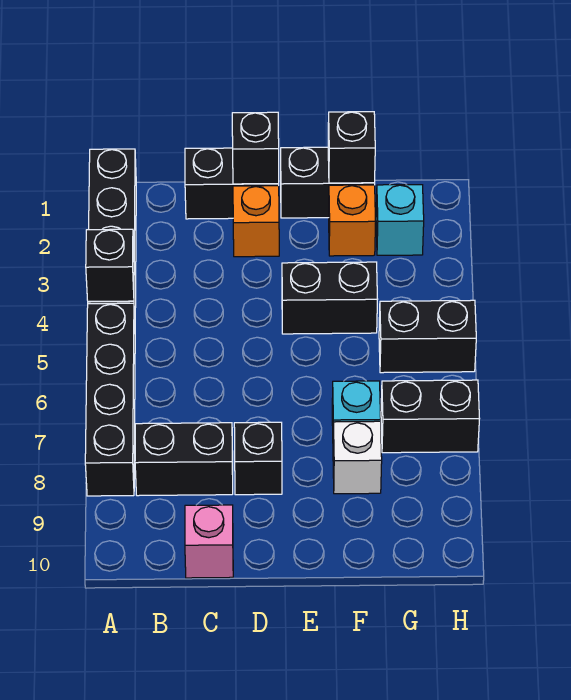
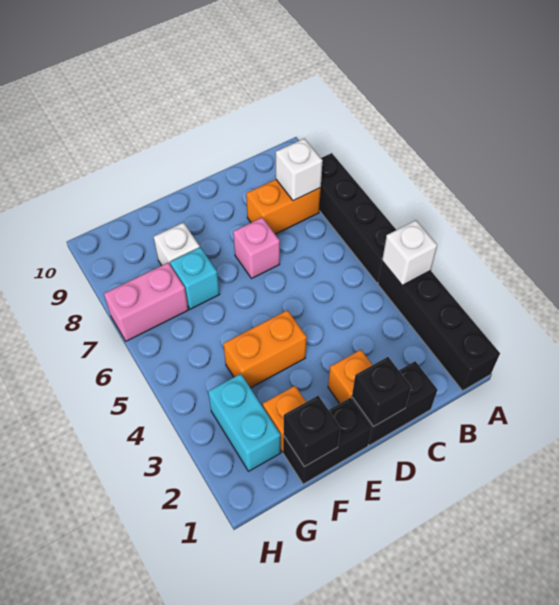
black brick A4 level 2 -> white brick A4 level 2
black brick B8:C8 level 1 -> orange brick B8:C8 level 1
none -> white brick B8 level 2
pink brick C10 level 1 -> pink brick D7 level 1
black brick D8 level 1 -> none
black brick E4:F4 level 1 -> orange brick E4:F4 level 1
cyan brick G2 level 1 -> cyan brick G2:G3 level 1
black brick G5:H5 level 1 -> none
black brick G7:H7 level 1 -> pink brick G7:H7 level 1

